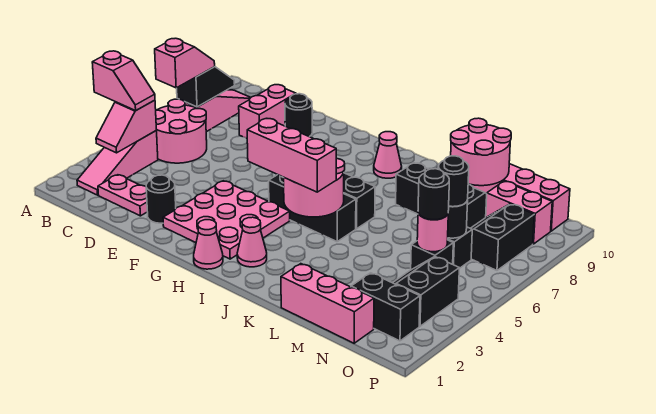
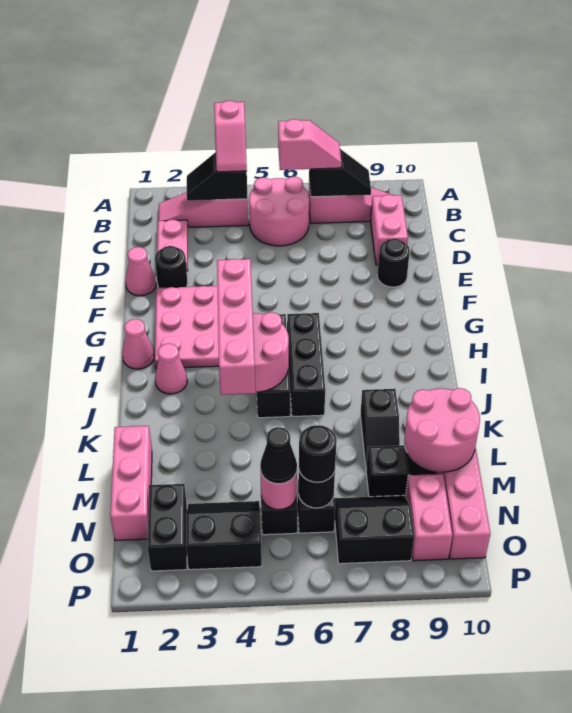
pink slope B3:B4 level 2 top 4 -> black slope B3:B4 level 2 top 4
pink brick D8:D9 level 1 -> pink brick C9:D9 level 1
pink brick H4:J4 level 3 -> pink brick H4:K4 level 3
pink cone I9 level 1 -> pink cone E1 level 1
black round brick N5 level 3 -> black cone N5 level 3

